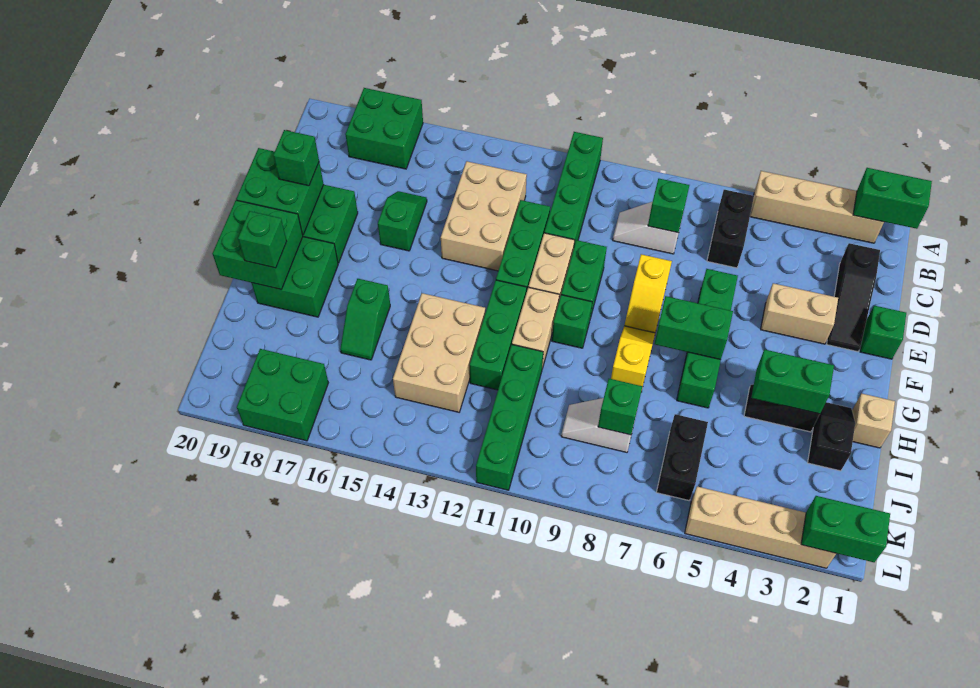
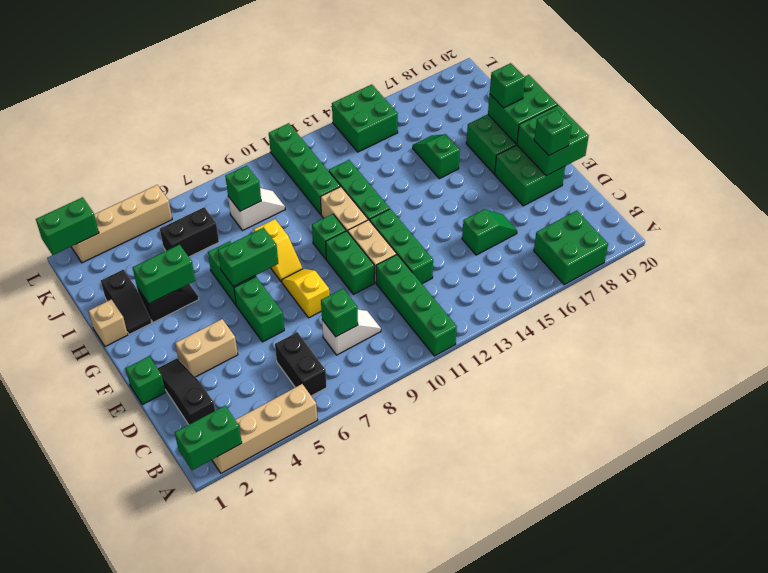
tan brick C13:E14 level 1 -> none
green slope D16:E16 level 1 top E -> green slope D15:D16 level 1 top 15
tan brick H13:J14 level 1 -> none
black brick J6:K6 level 1 -> black brick J5:J6 level 1
green brick K17:L18 level 1 -> green brick K14:L15 level 1

